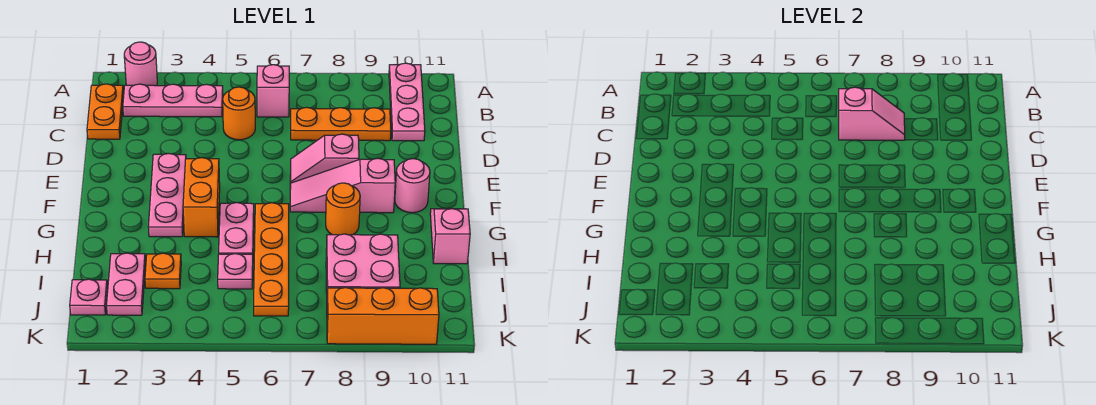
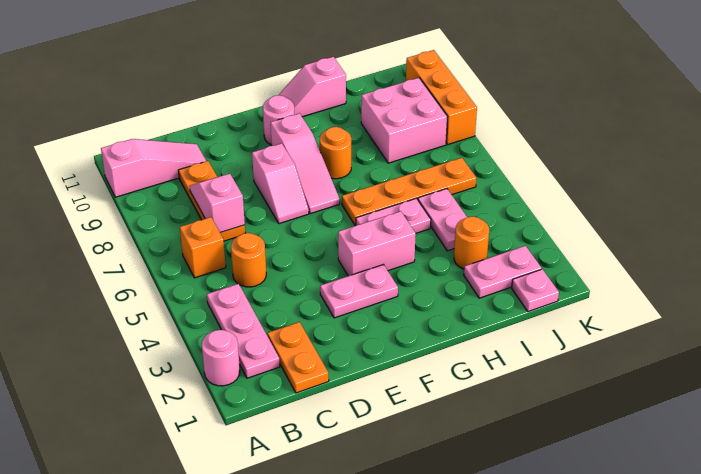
pink plate A10:C10 level 1 -> pink slope A10:C10 level 1 top A
orange plate B1:C1 level 1 -> orange plate C1:C2 level 1
pink brick B6 level 1 -> orange brick B6 level 1
pink plate E3:G3 level 1 -> pink plate E3:F3 level 1
orange brick F4:G4 level 1 -> pink brick F4:G4 level 1
orange plate I3 level 1 -> orange round brick I3 level 1
pink plate I5 level 1 -> pink plate I4:I5 level 1

